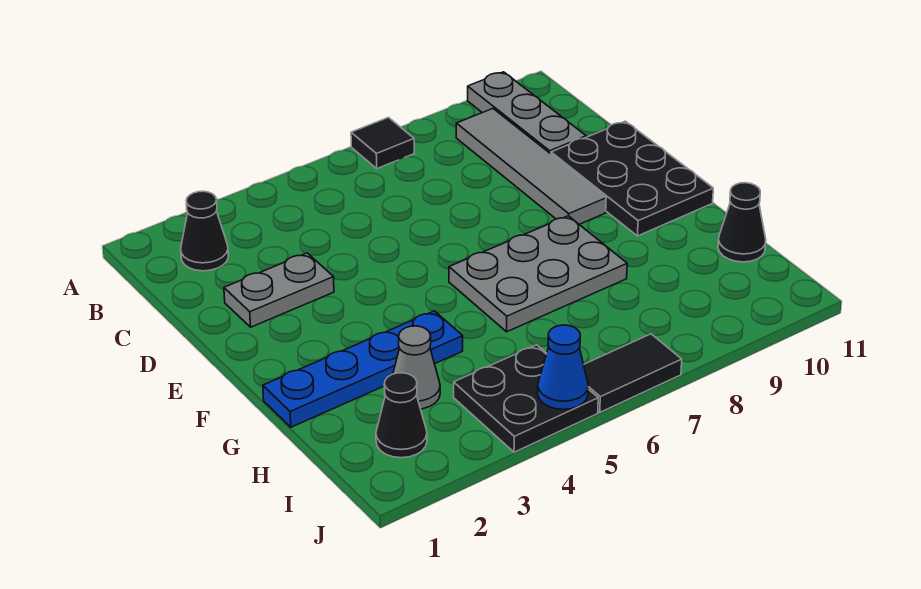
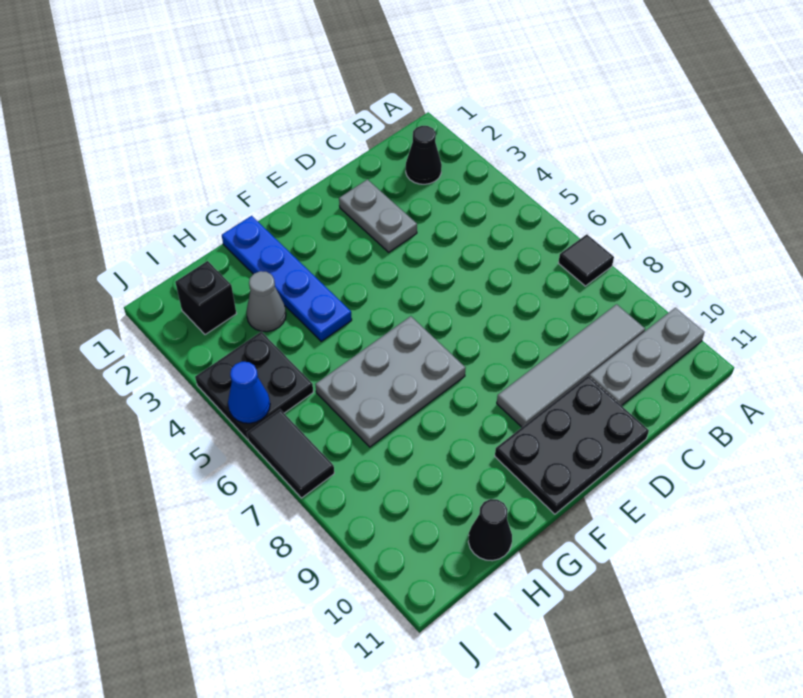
grey plate F6:G8 level 1 -> grey plate F6:H7 level 1
black cone I2 level 1 -> black brick I2 level 1

